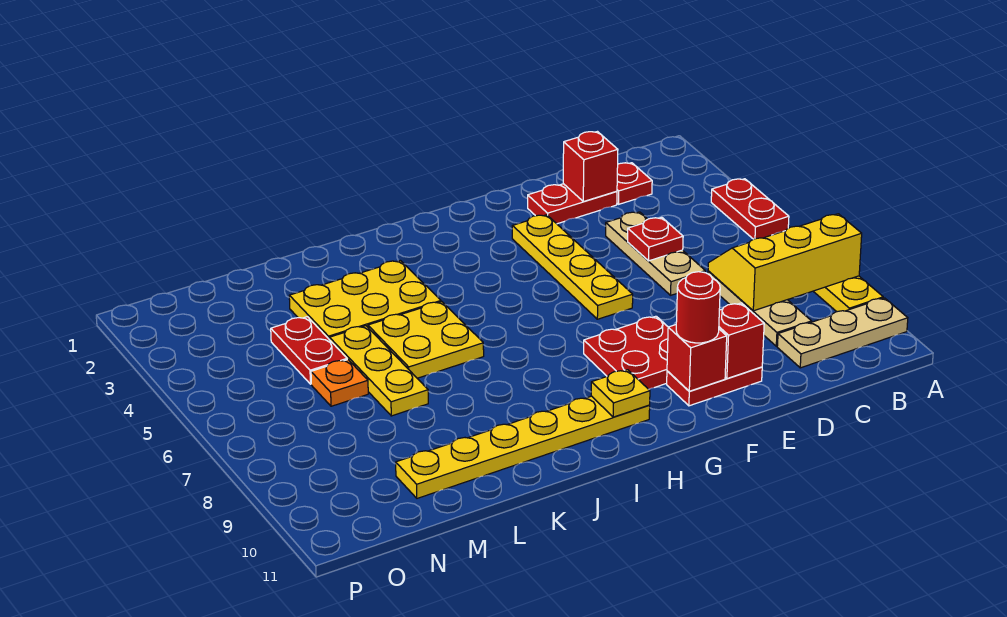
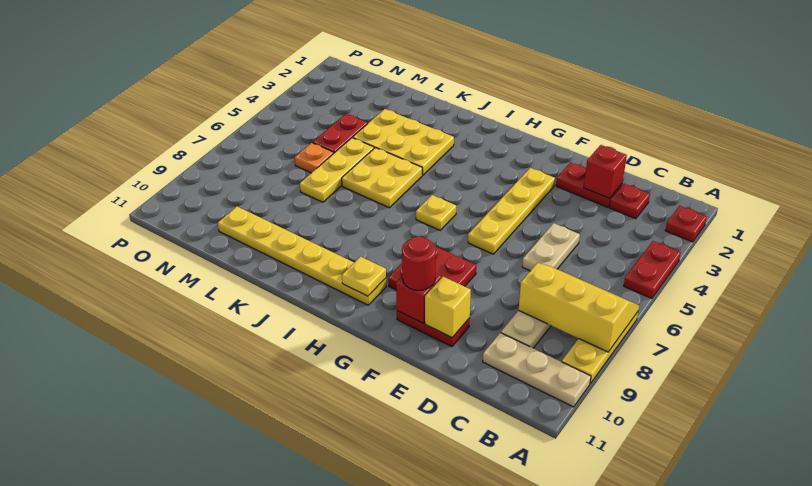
tan plate D4:D6 level 1 -> tan plate D5:D6 level 1
red plate D5 level 2 -> red plate A2 level 1
red brick E10 level 2 -> yellow brick E10 level 2
none -> yellow plate H6 level 1

